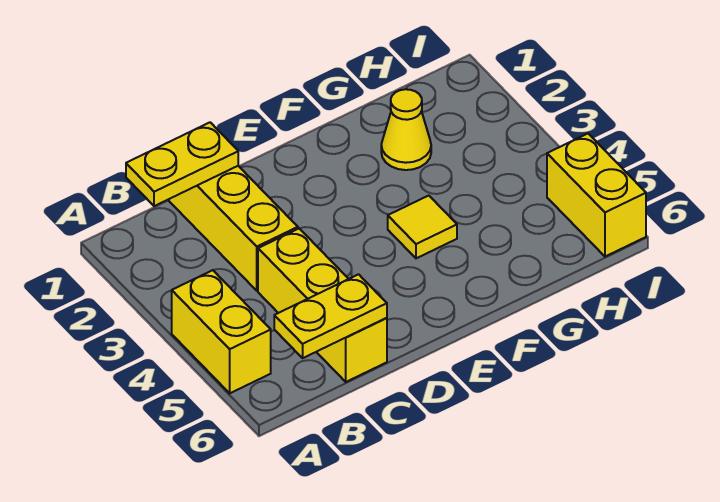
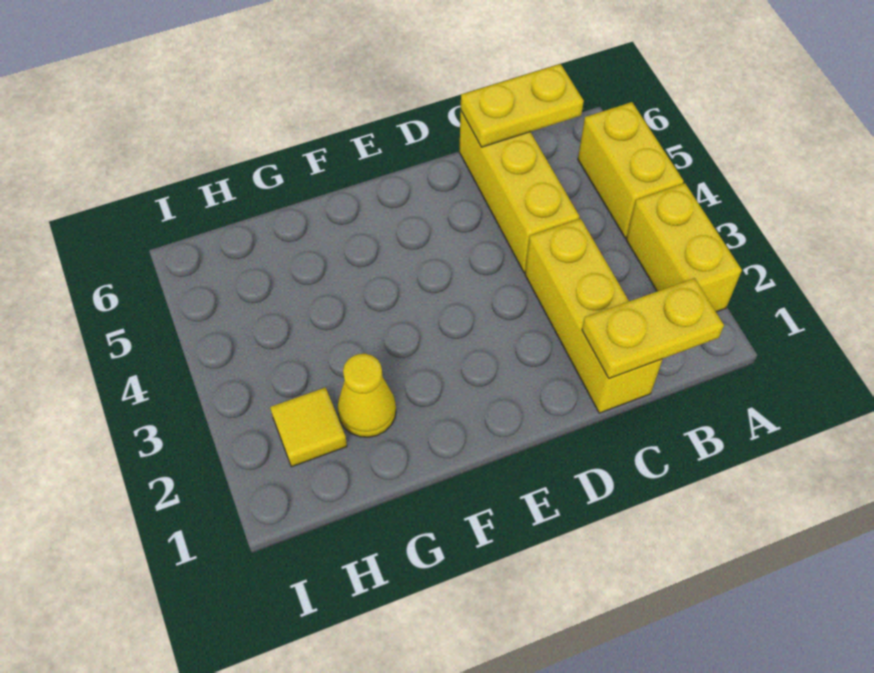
yellow tile F4 level 1 -> yellow tile H2 level 1
yellow brick I5:I6 level 1 -> yellow brick A2:A3 level 1

